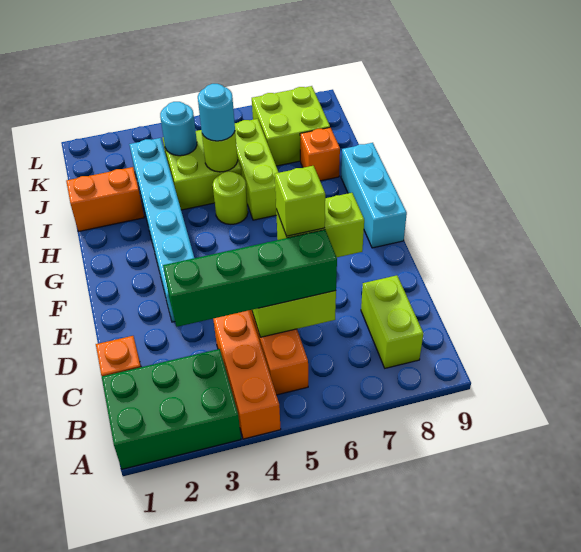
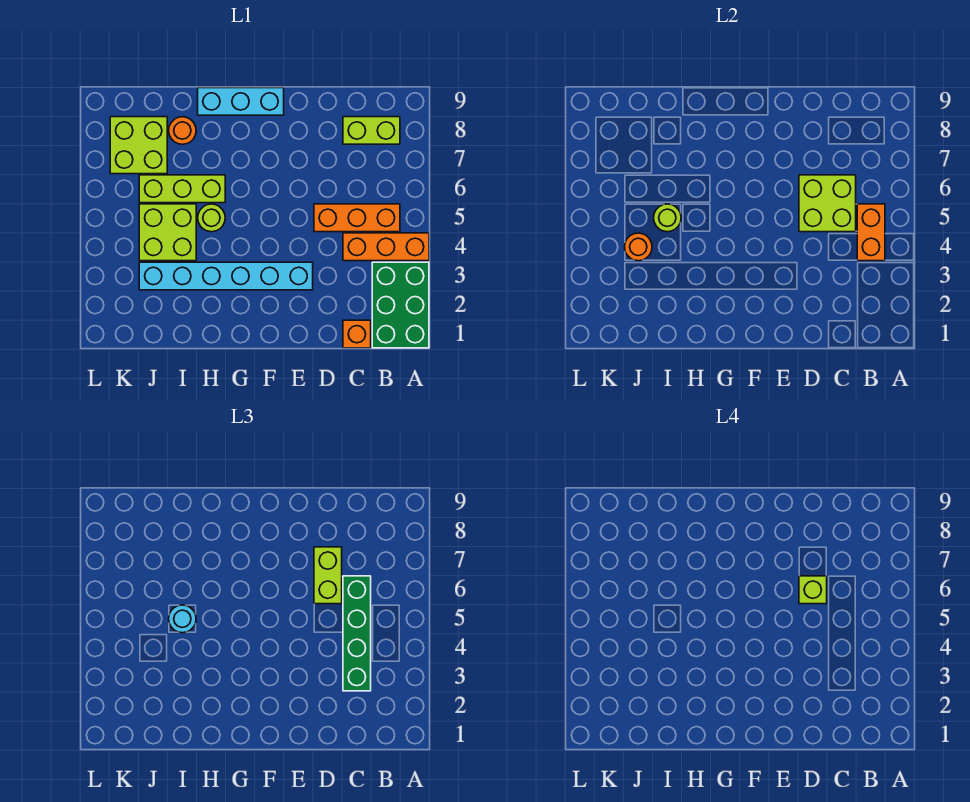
orange brick I1:I2 level 1 -> orange brick B4:B5 level 2
orange brick I8 level 1 -> orange round brick I8 level 1
cyan round brick J4 level 2 -> orange round brick J4 level 2

